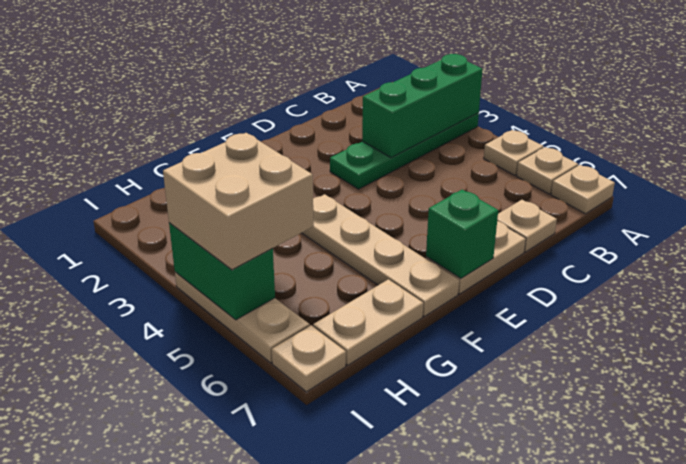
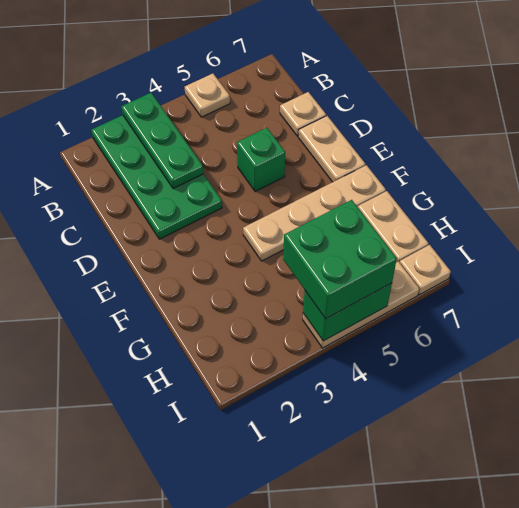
green plate A3:D3 level 1 -> green plate A2:D3 level 1
green brick A3:C3 level 2 -> green plate A3:C3 level 2
tan plate A6 level 1 -> none
tan plate A7 level 1 -> none
green brick E7 level 2 -> green brick D5 level 1
tan brick H4:I5 level 3 -> green brick H4:I5 level 3

